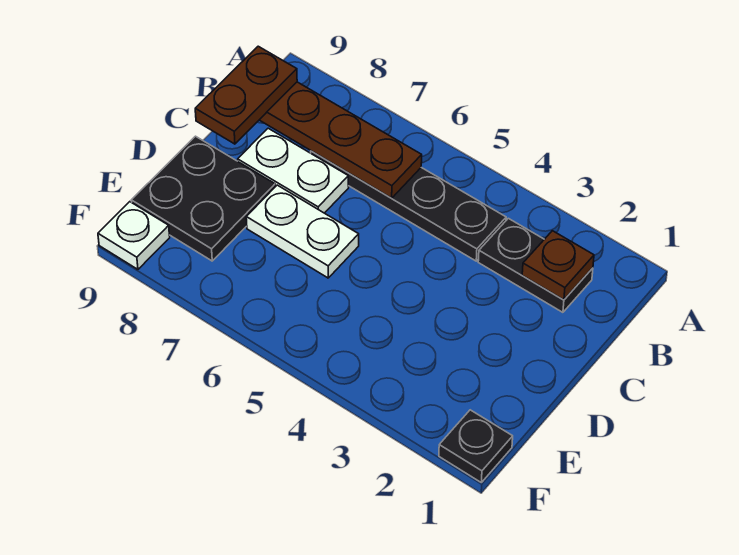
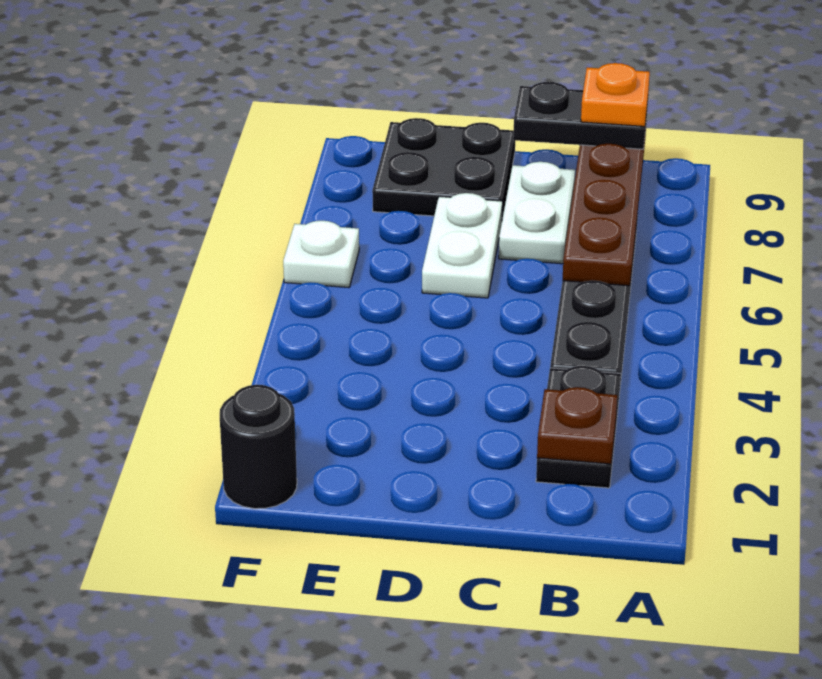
brown plate B9:C9 level 3 -> black plate B9:C9 level 3
none -> orange plate B9 level 4
black plate F1 level 1 -> black round brick F1 level 1
white plate F9 level 1 -> white plate F6 level 1

